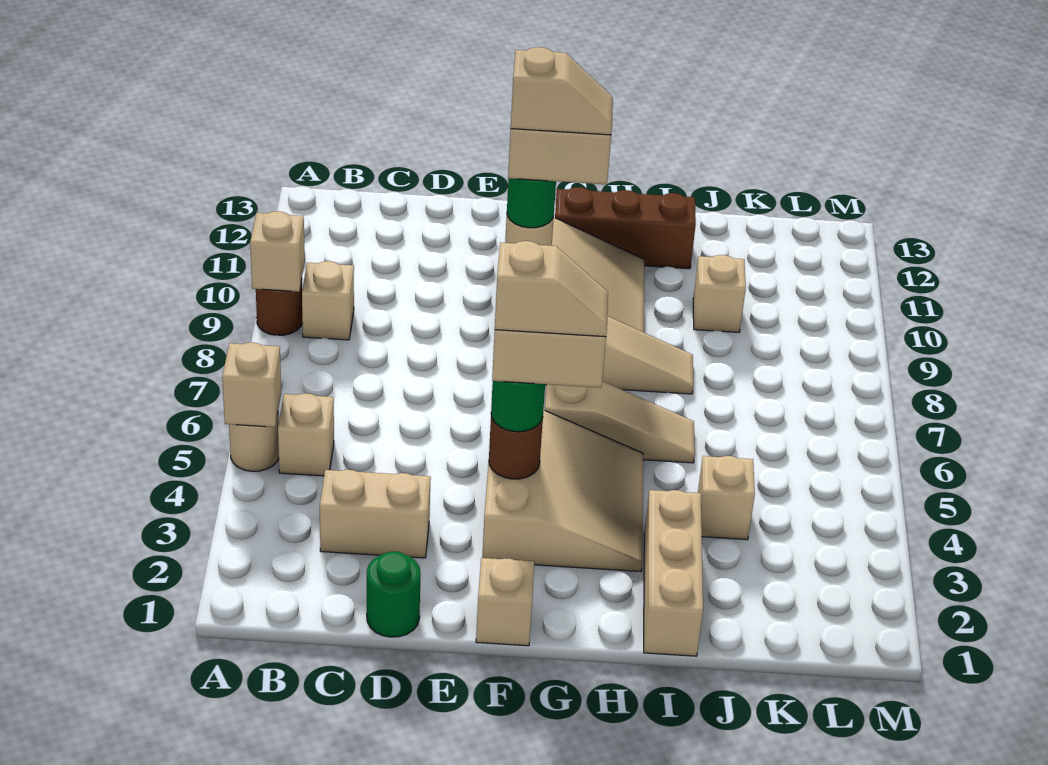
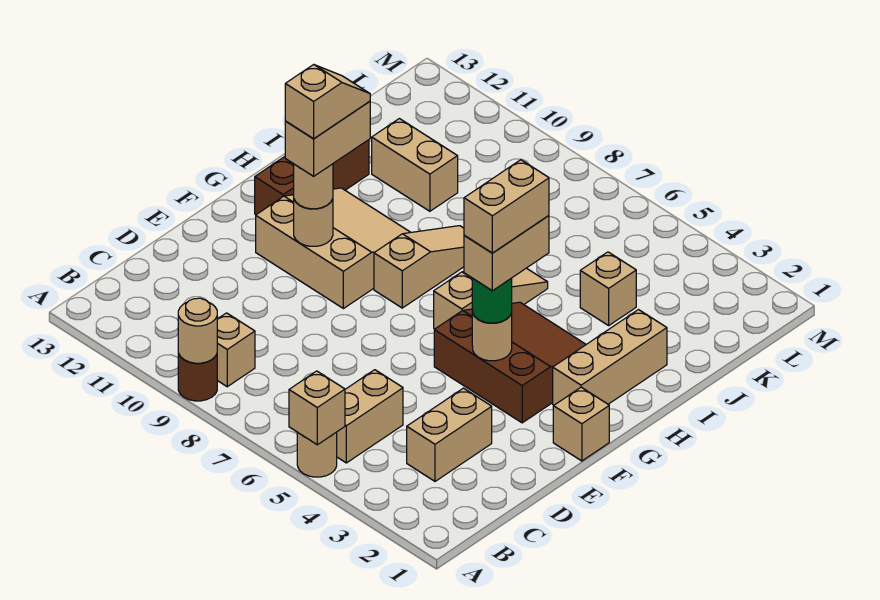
tan brick A9 level 2 -> tan round brick A9 level 2
tan brick B5 level 1 -> tan brick B5:C5 level 1
green round brick D1 level 1 -> none
tan slope F3:H5 level 1 top F -> brown slope F3:H5 level 1 top F
brown round brick F4 level 2 -> tan round brick F4 level 2
tan slope F4:G4 level 5 top F -> tan brick F4:G4 level 5
green round brick F10 level 3 -> tan round brick F10 level 3
tan brick I1:I3 level 1 -> tan brick G2:I2 level 1
tan brick J10 level 1 -> tan brick J10:J11 level 1

